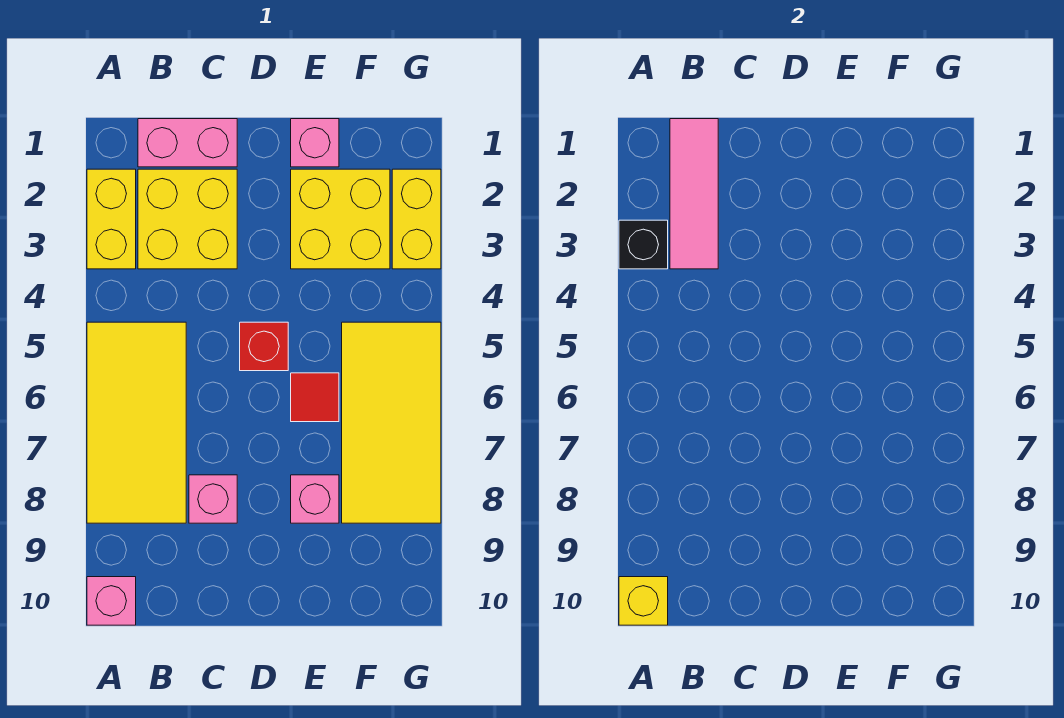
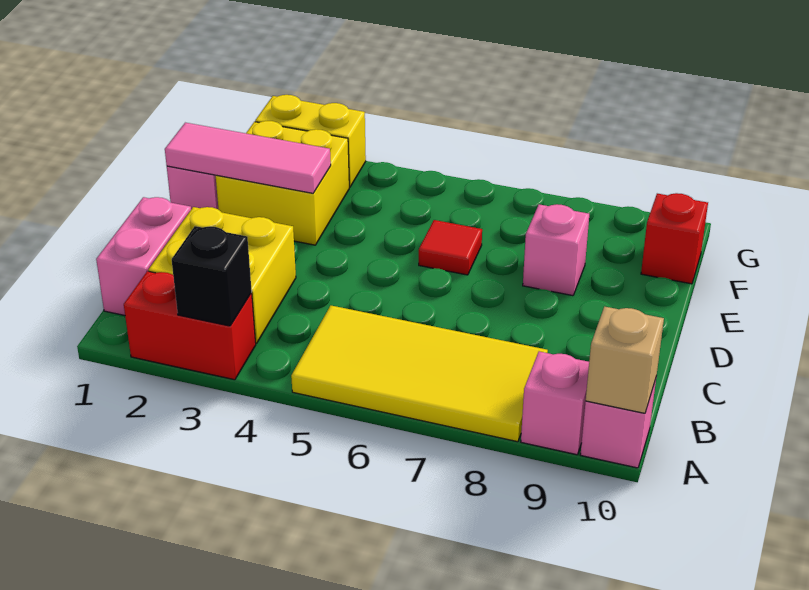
yellow brick A2:A3 level 1 -> red brick A2:A3 level 1
yellow brick A10 level 2 -> tan brick A10 level 2
pink tile B1:B3 level 2 -> pink tile E1:E3 level 2
pink brick C8 level 1 -> pink brick A9 level 1
red brick D5 level 1 -> red brick F10 level 1
yellow tile F5:G8 level 1 -> none

